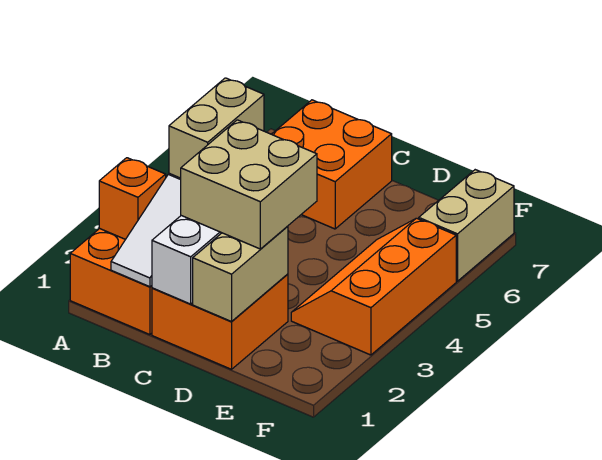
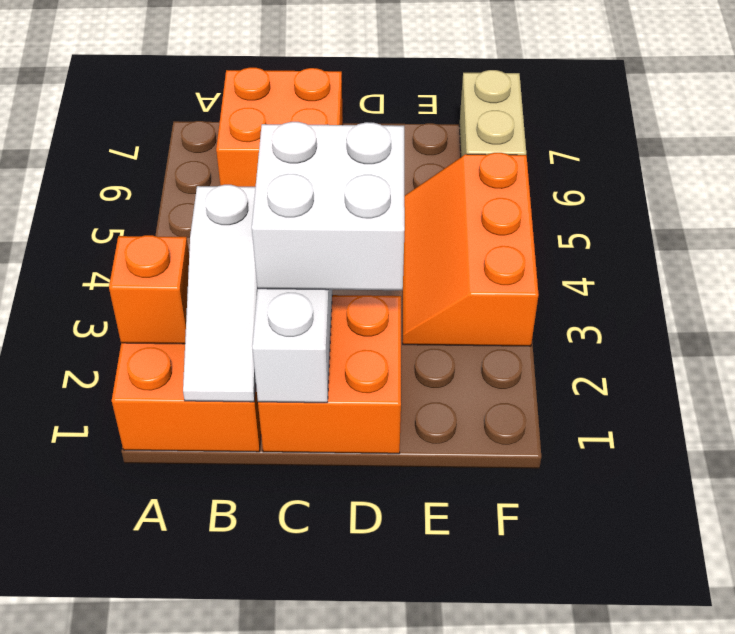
tan brick B3:B4 level 3 -> none
tan brick C2:D3 level 3 -> white brick C2:D3 level 3
tan brick D1:D2 level 2 -> none

